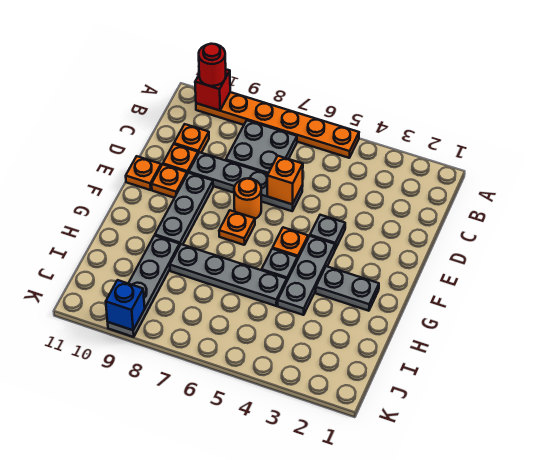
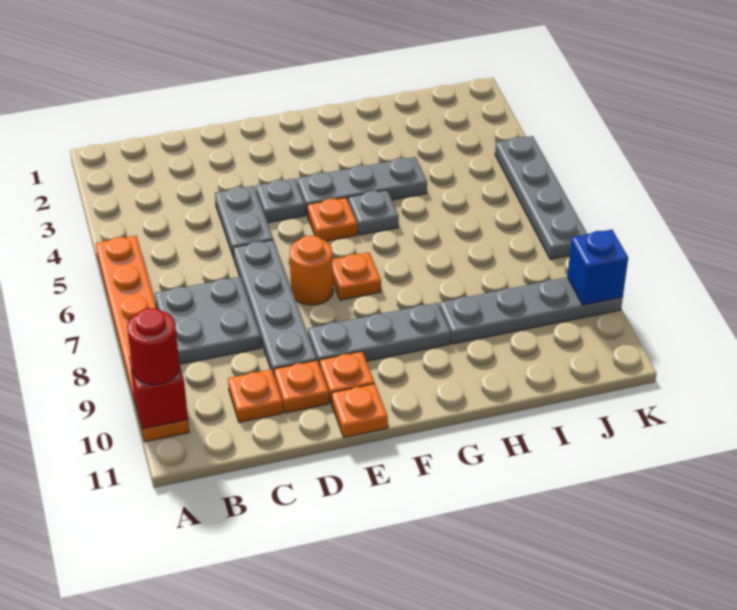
orange brick D6 level 2 -> none
grey plate G2:G3 level 1 -> grey plate D4:D5 level 1
grey plate H5:H8 level 1 -> grey plate K4:K7 level 1

